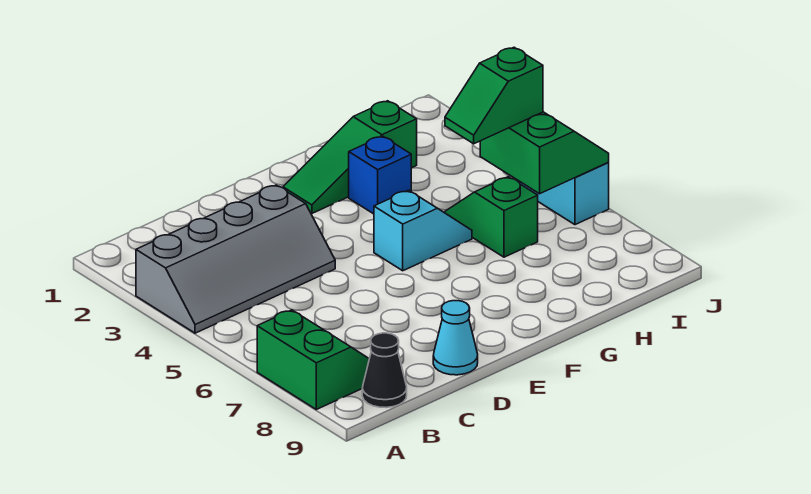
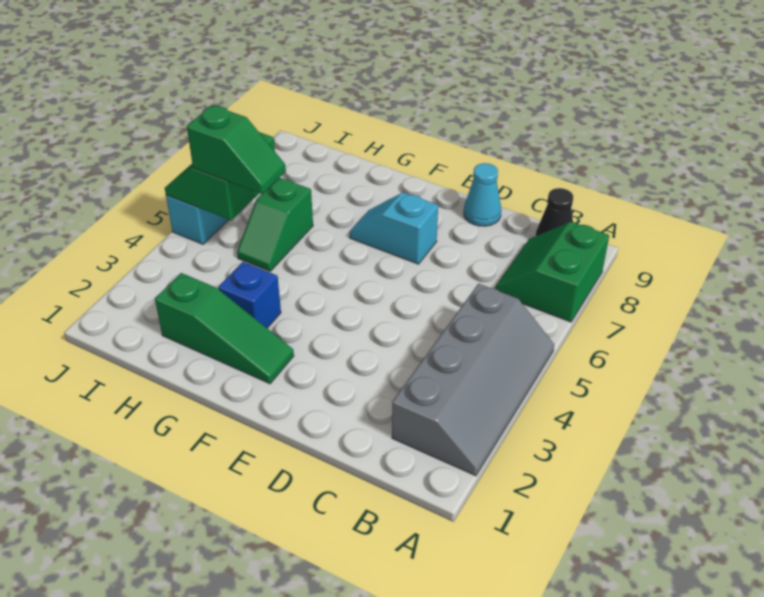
grey slope A3:D4 level 1 top 3 -> grey slope A2:B5 level 1 top B
cyan slope F5:G5 level 1 top F -> cyan slope E7:F7 level 1 top E

